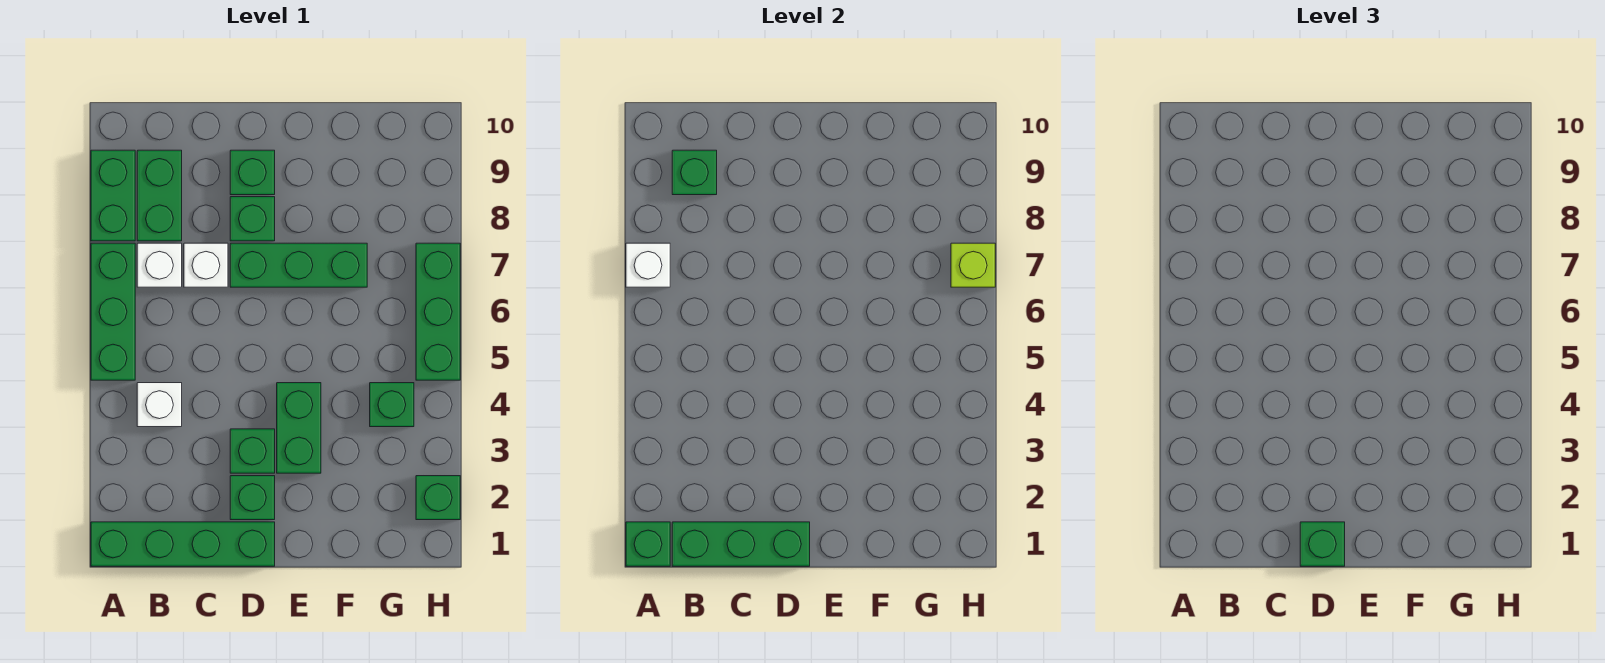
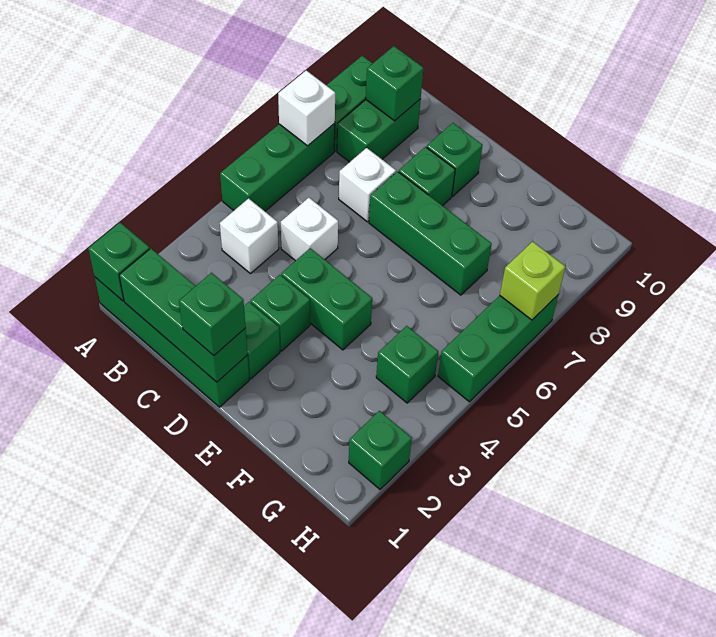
white brick B7 level 1 -> white brick C5 level 1
green brick E3:E4 level 1 -> green brick D4:E4 level 1

